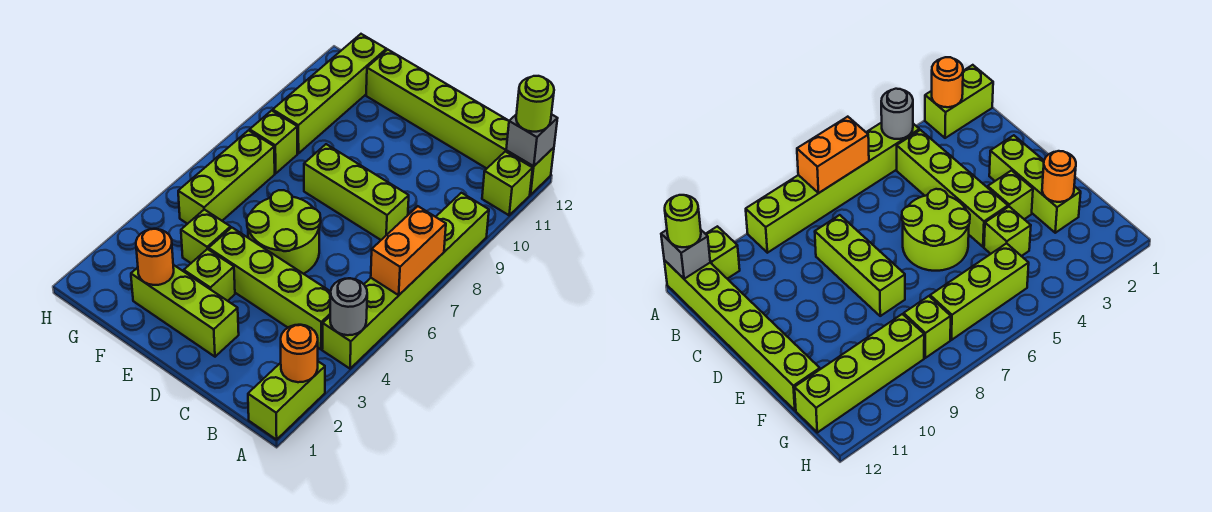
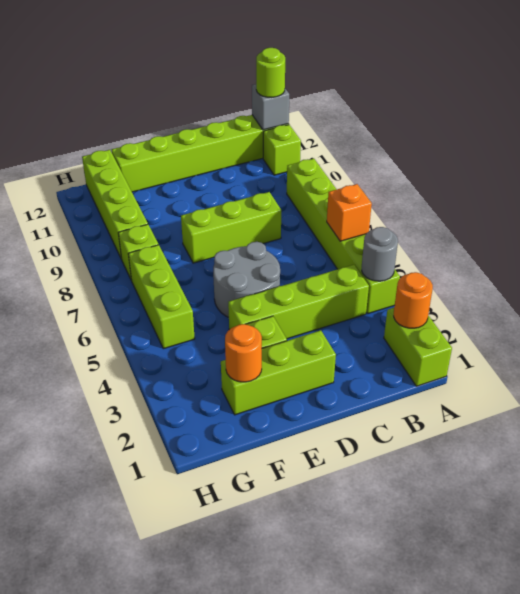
orange brick A6:A7 level 2 -> orange brick A6 level 2
lime round brick D5:E6 level 1 -> grey round brick D5:E6 level 1
lime brick F4 level 1 -> none

